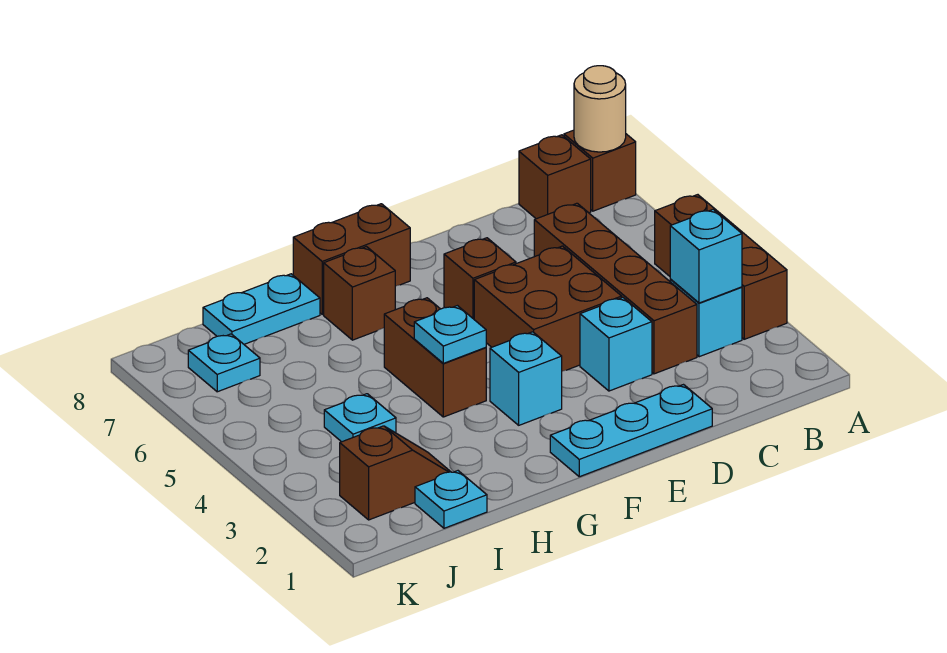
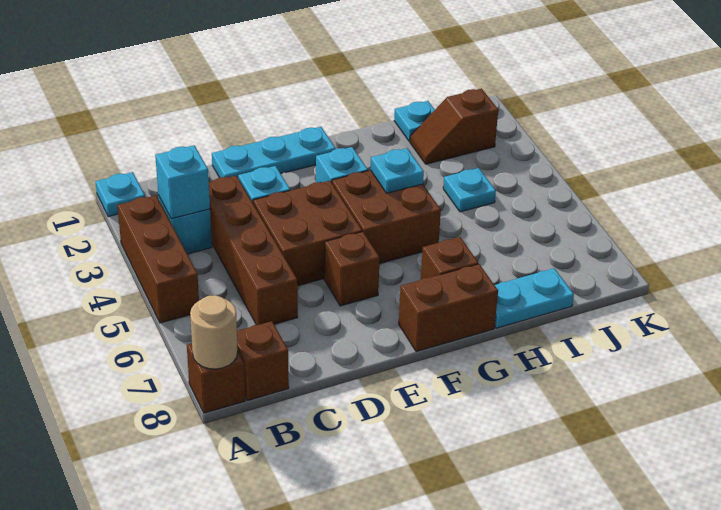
brown brick G4:G5 level 1 -> brown brick F4:G5 level 1
cyan plate J7 level 1 -> cyan plate A1 level 1

